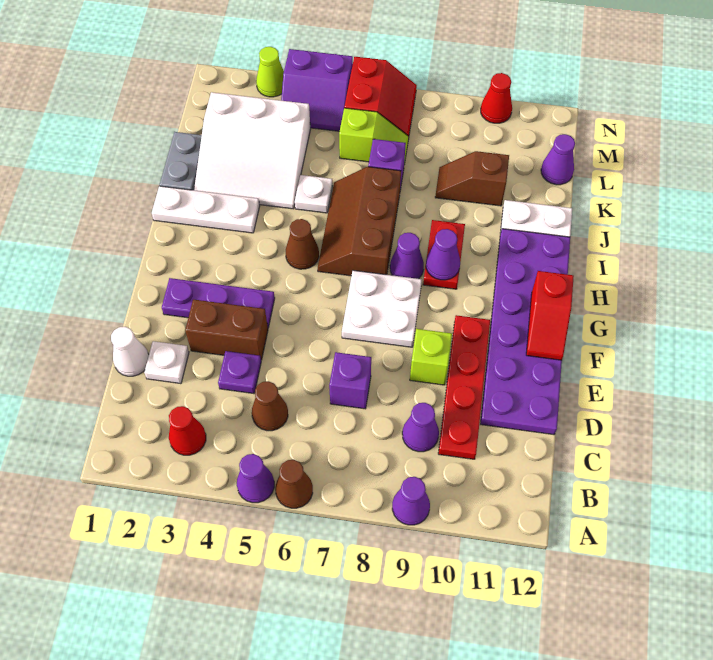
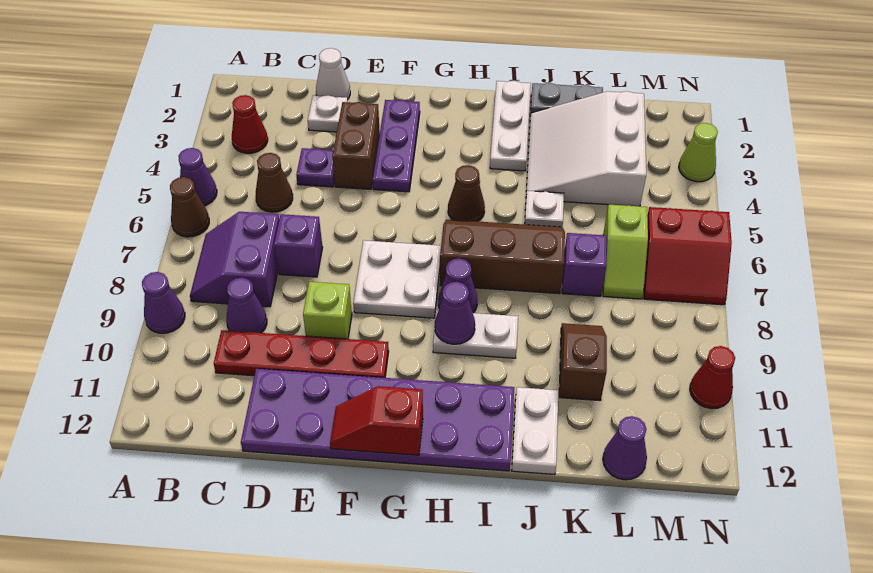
red plate H9:I9 level 1 -> white plate H9:I9 level 1
purple slope M4:N5 level 1 top N -> purple slope B7:C8 level 1 top C

